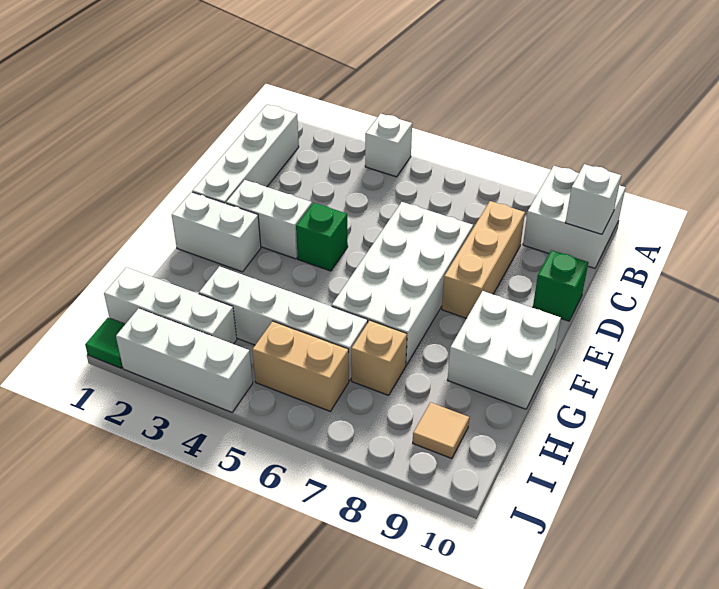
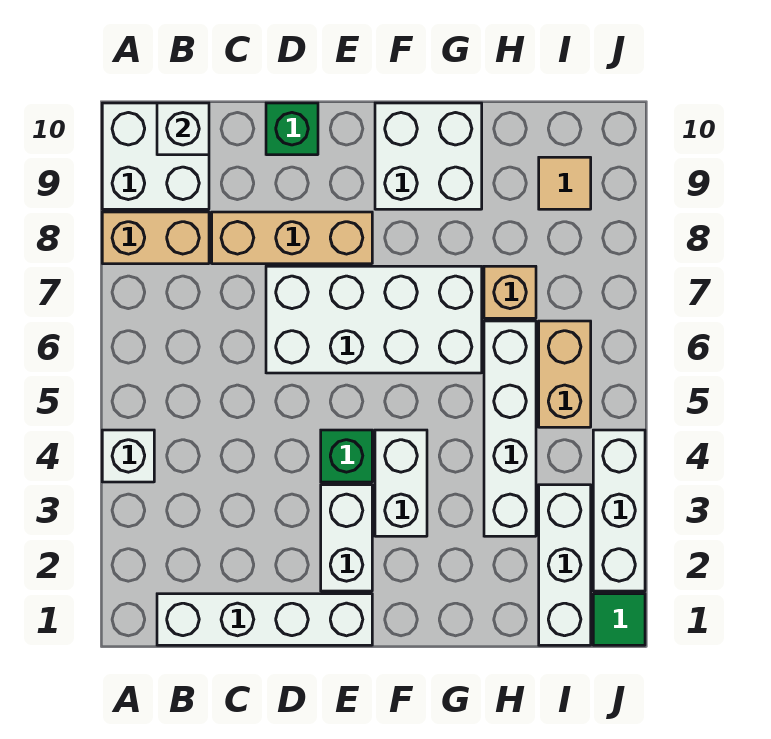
none -> tan brick A8:B8 level 1
white brick F1:F2 level 1 -> white brick F3:F4 level 1

